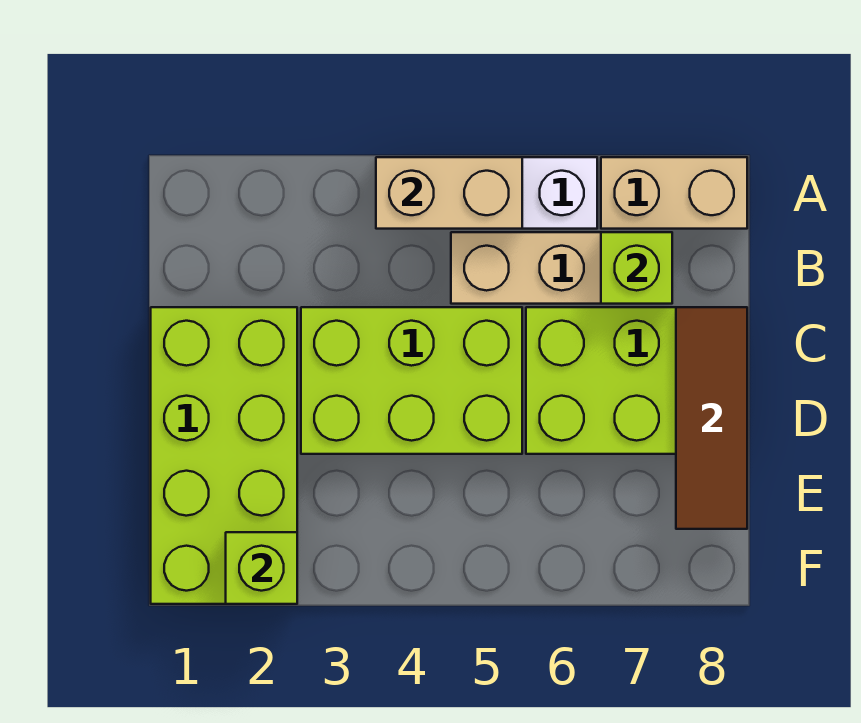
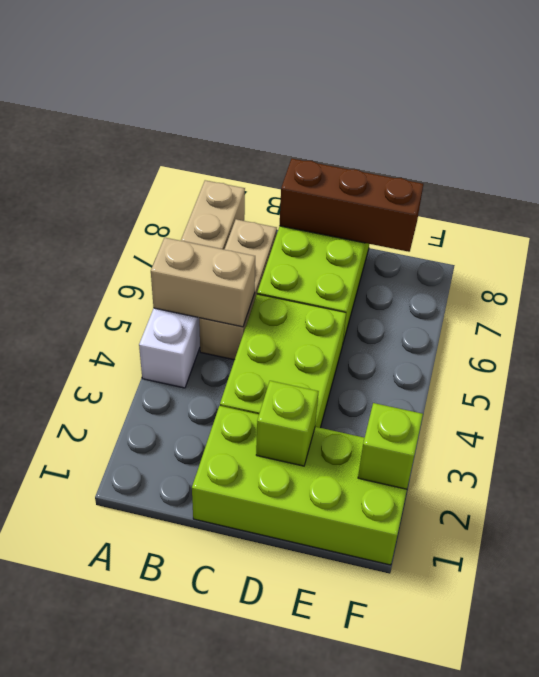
tan brick A4:A5 level 2 -> tan brick A5:B5 level 2
lime brick B7 level 2 -> lime brick D2 level 2
brown tile C8:E8 level 2 -> brown brick C8:E8 level 2

